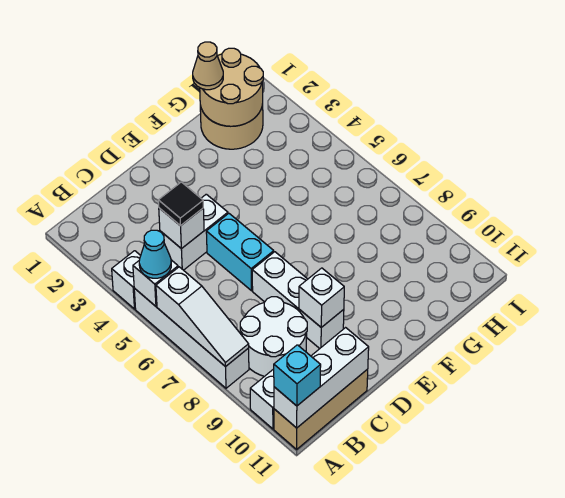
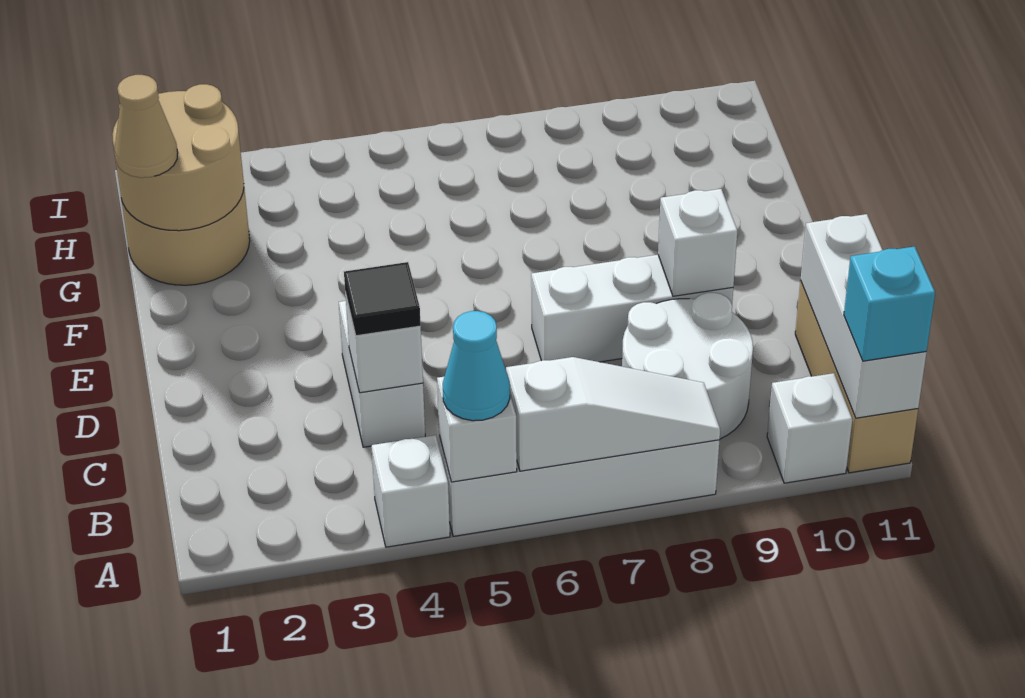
cyan brick D5:D6 level 1 -> none

